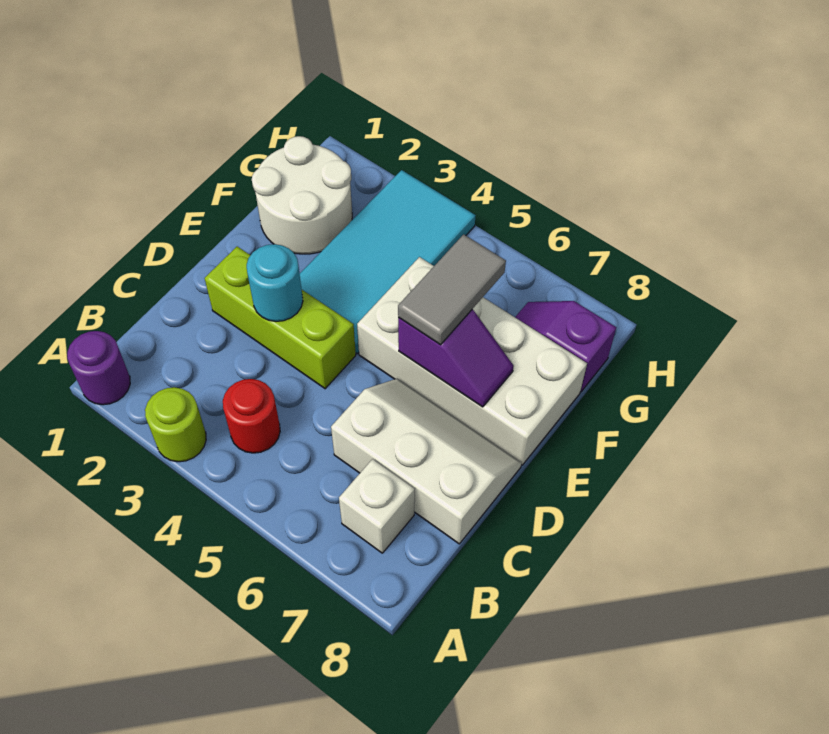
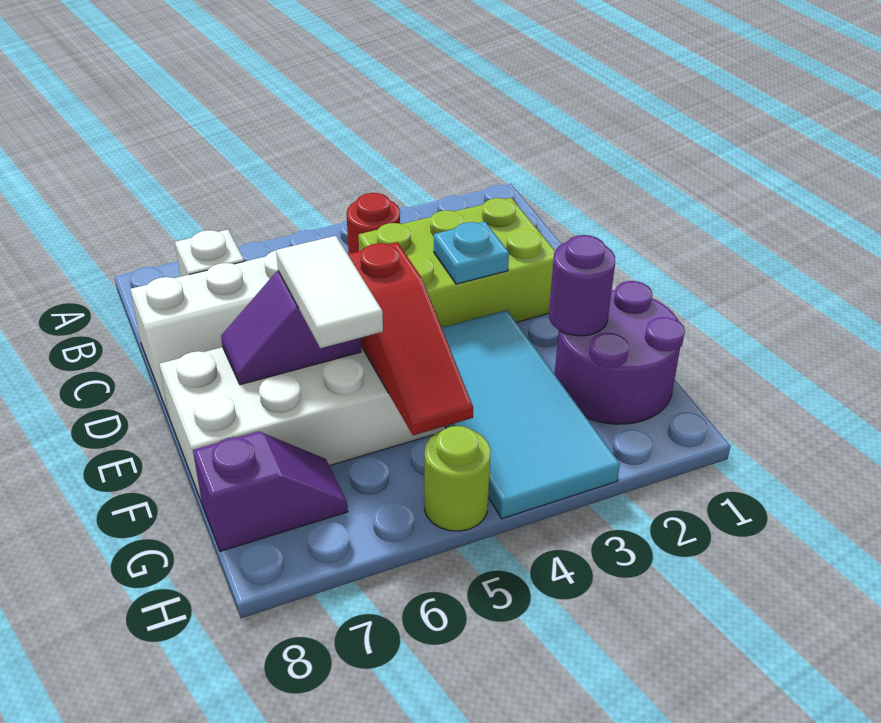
purple round brick A1 level 1 -> purple round brick F2 level 2
lime round brick A3 level 1 -> lime round brick H5 level 1
lime brick D2:D4 level 1 -> lime brick C2:D4 level 1
cyan round brick D3 level 2 -> cyan plate D3 level 2
none -> red slope E5:G5 level 2 top E
grey tile E6:F6 level 3 -> white tile E6:F6 level 3
white round brick F1:G2 level 1 -> purple round brick F1:G2 level 1

